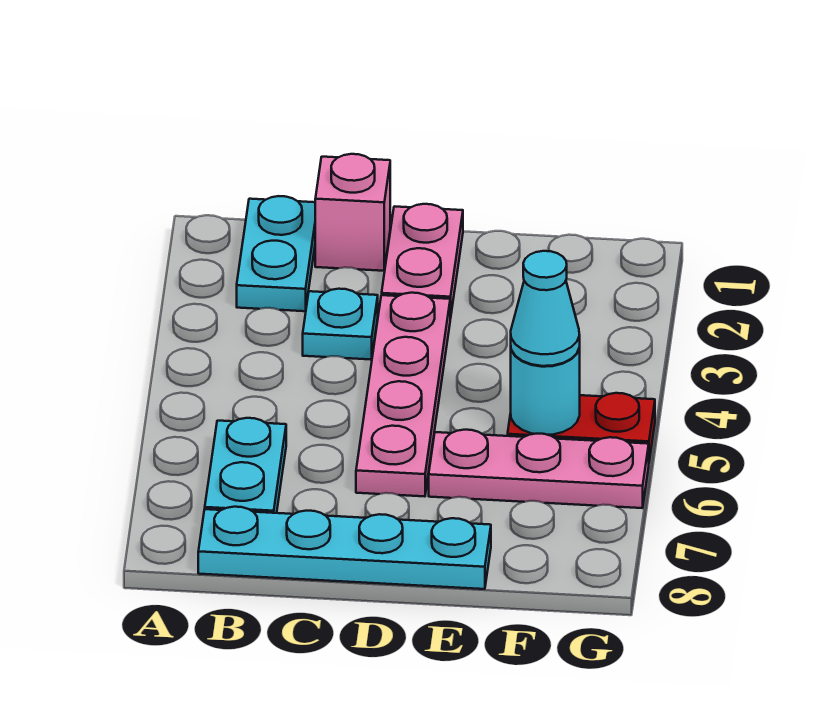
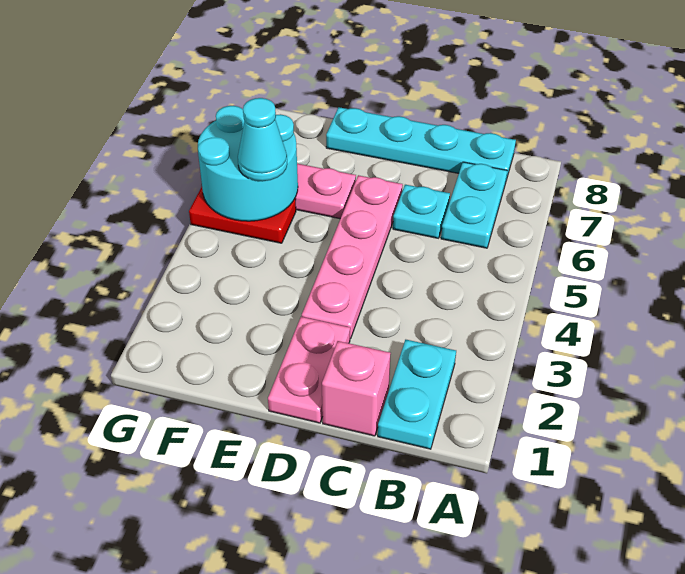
cyan plate C3 level 1 -> cyan plate C6 level 1
cyan round brick F5 level 2 -> cyan round brick F5:G6 level 2

